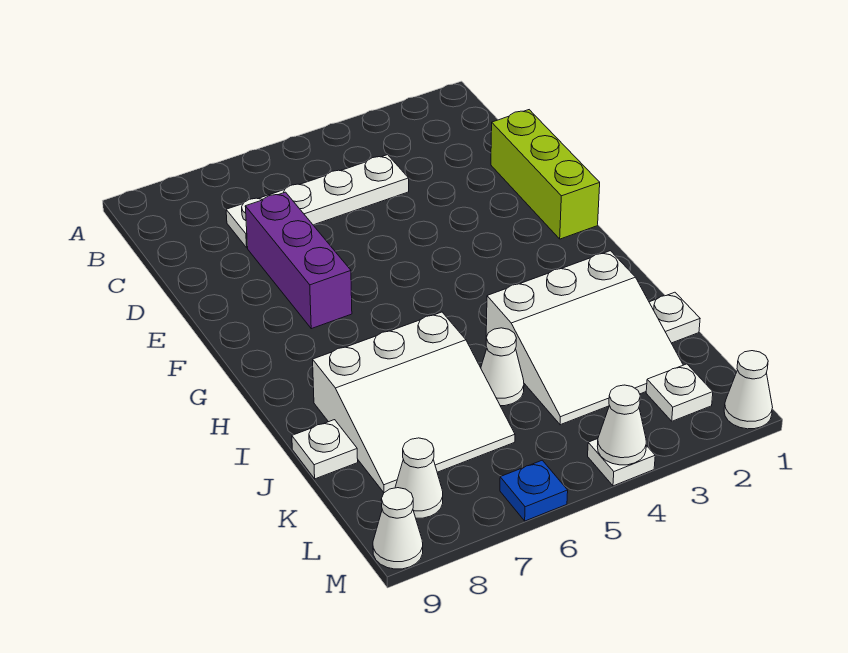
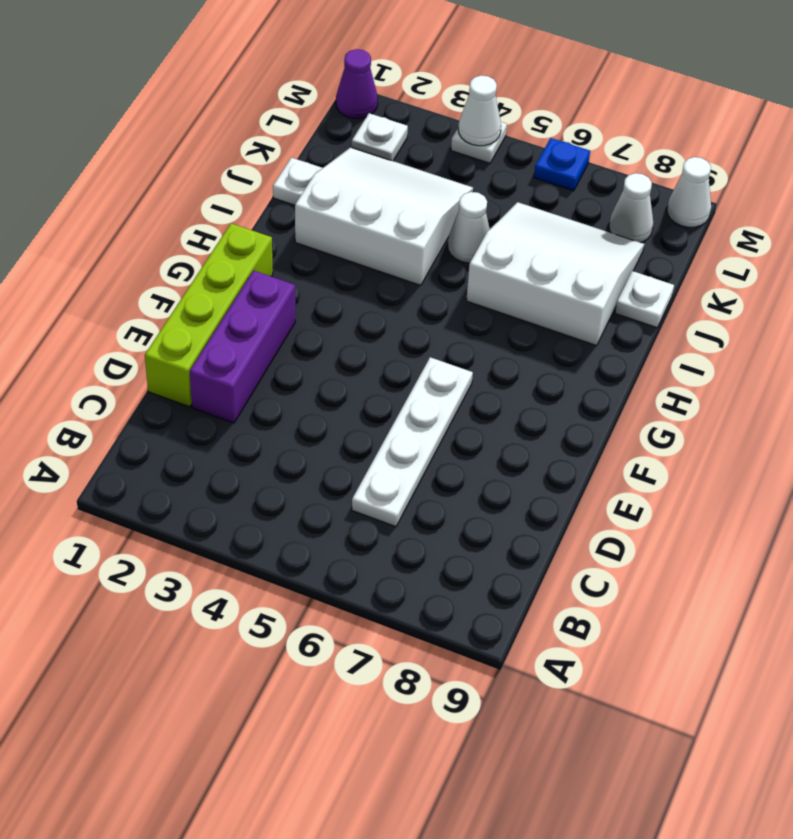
white plate C4:C7 level 1 -> white plate C6:F6 level 1
lime brick D1:F1 level 1 -> lime brick D1:G1 level 1
purple brick D7:F7 level 1 -> purple brick D2:F2 level 1
white cone M1 level 1 -> purple cone M1 level 1

